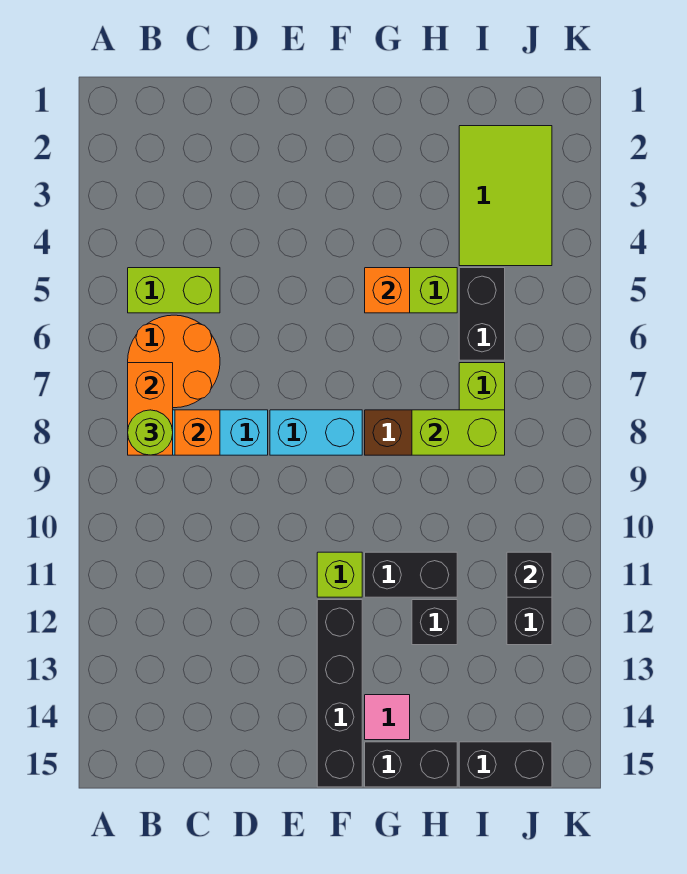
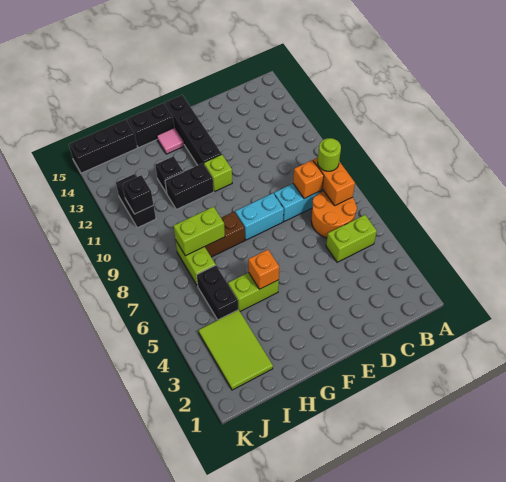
black brick I15:J15 level 1 -> black brick I15:K15 level 1

